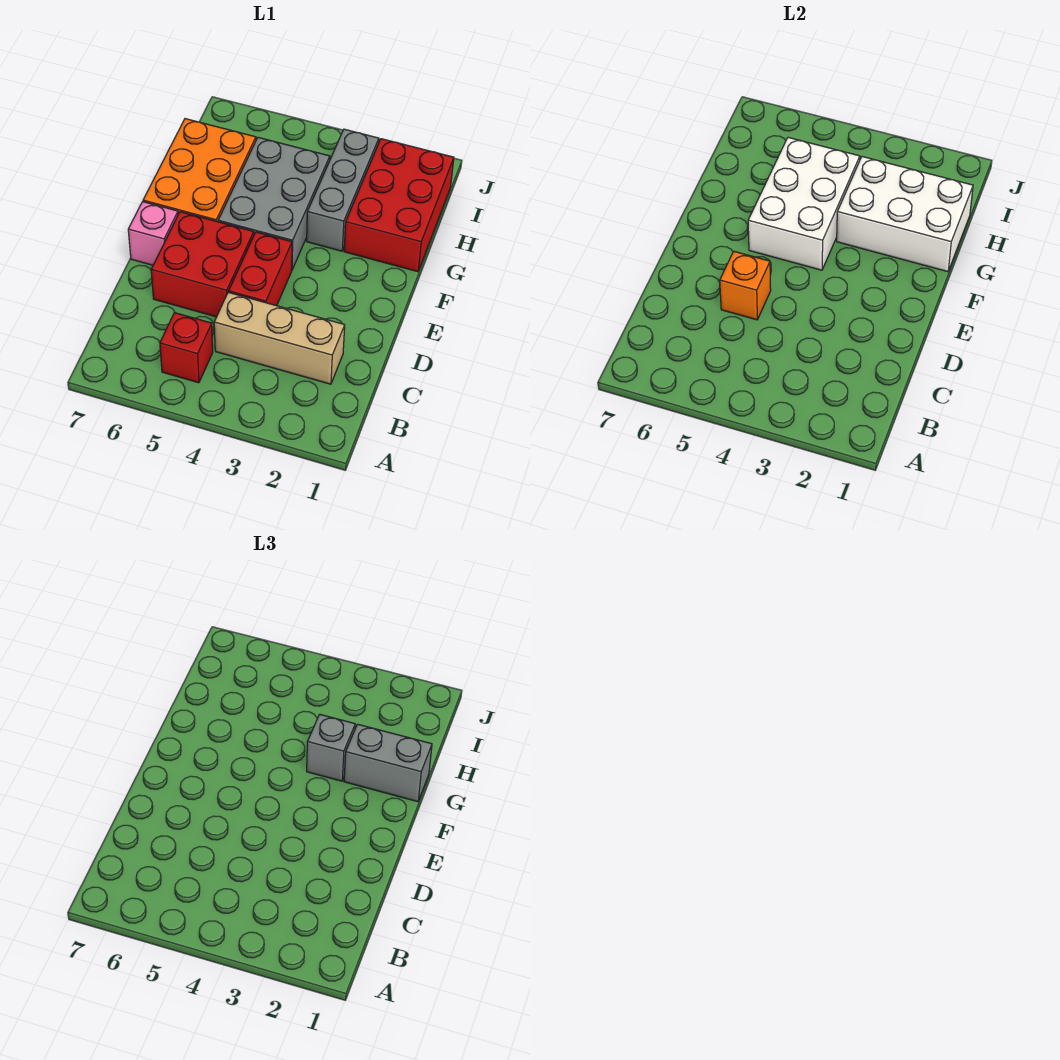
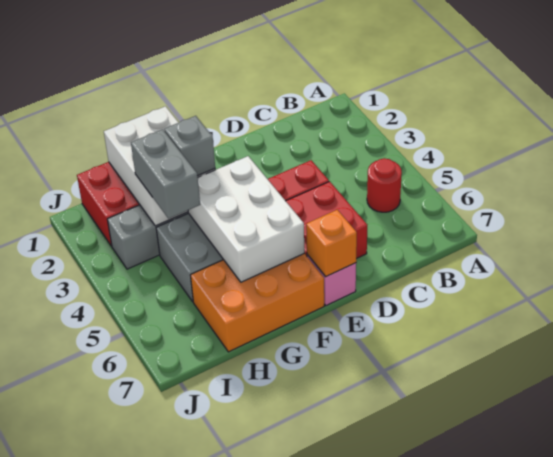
red brick B5 level 1 -> red round brick B5 level 1
tan brick C2:C4 level 1 -> none
orange brick D5 level 2 -> orange brick E7 level 2
white brick F4:H5 level 2 -> white brick F4:G6 level 2
grey brick G1:G2 level 3 -> grey brick H3:H4 level 3

